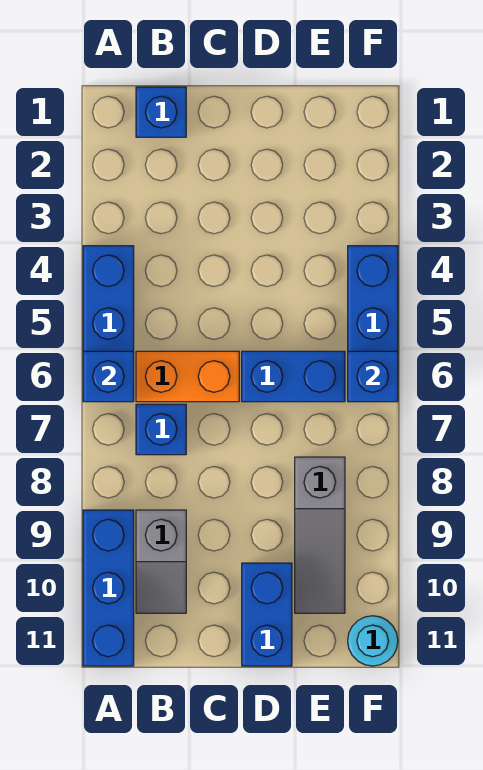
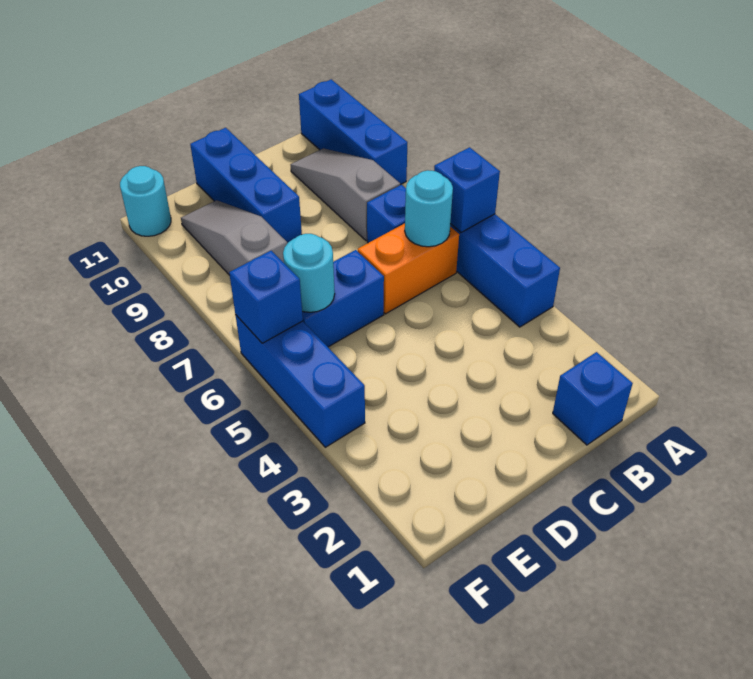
none -> cyan round brick B6 level 2
grey slope B9:B10 level 1 top 9 -> grey slope B8:B10 level 1 top 8
blue brick D10:D11 level 1 -> blue brick D9:D11 level 1
none -> cyan round brick E6 level 2

